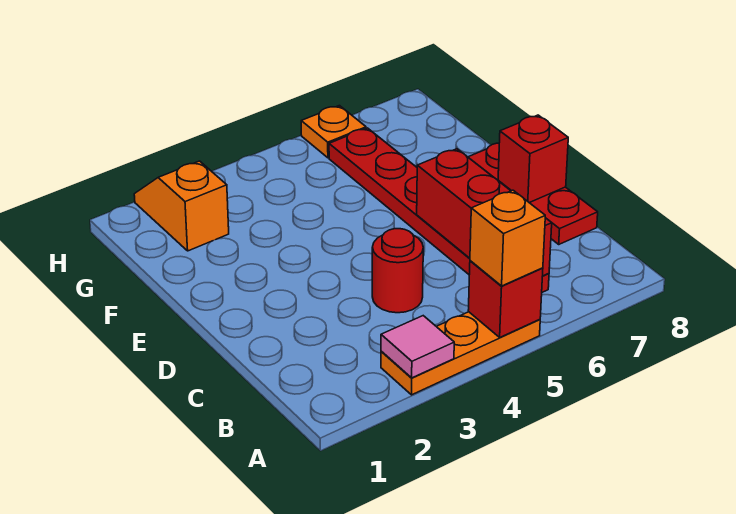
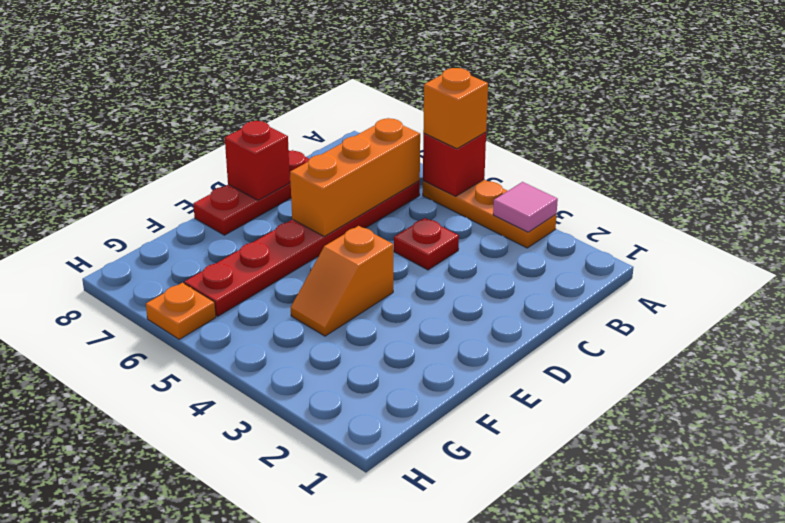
red brick B6:D6 level 2 -> orange brick B6:D6 level 2
red round brick C4 level 1 -> red plate C4 level 1
orange slope G2:H2 level 1 top G -> orange slope E4:F4 level 1 top E

